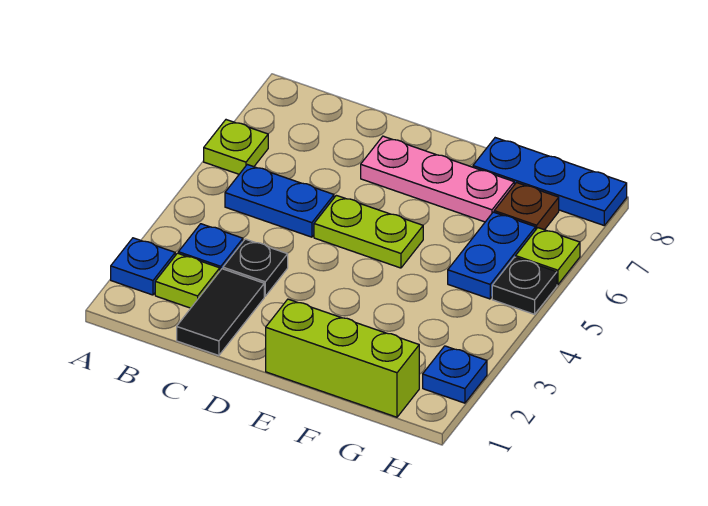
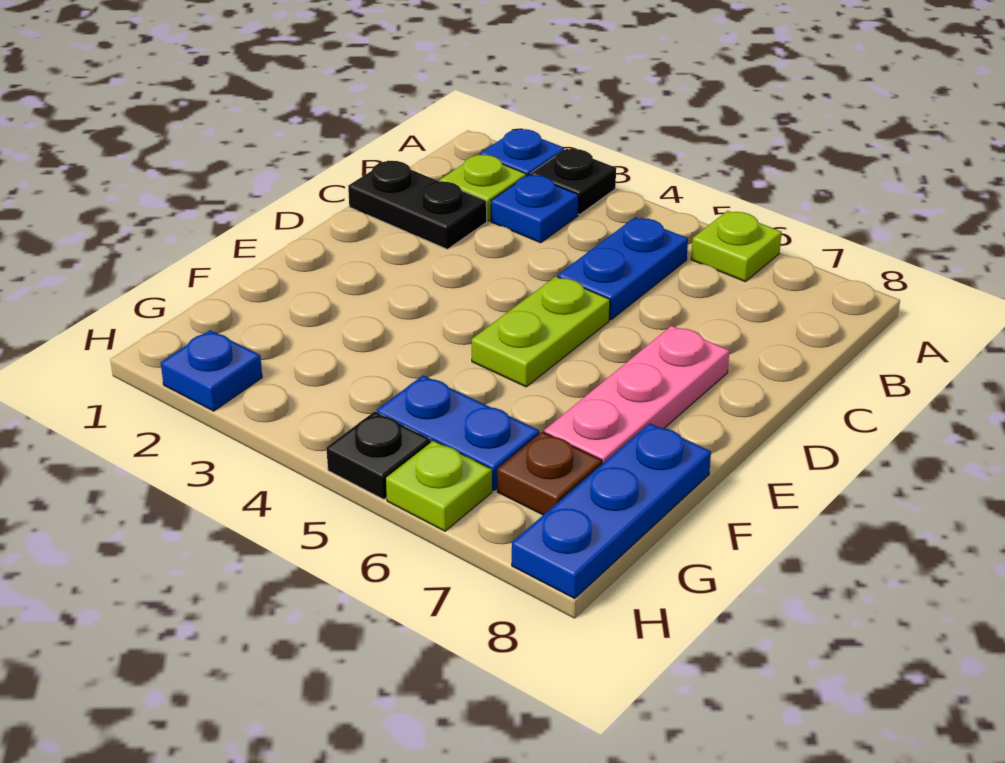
black tile C1:C2 level 1 -> black plate C1:C2 level 1
black plate C3 level 1 -> black plate A3 level 1
lime brick E1:G1 level 1 -> none

